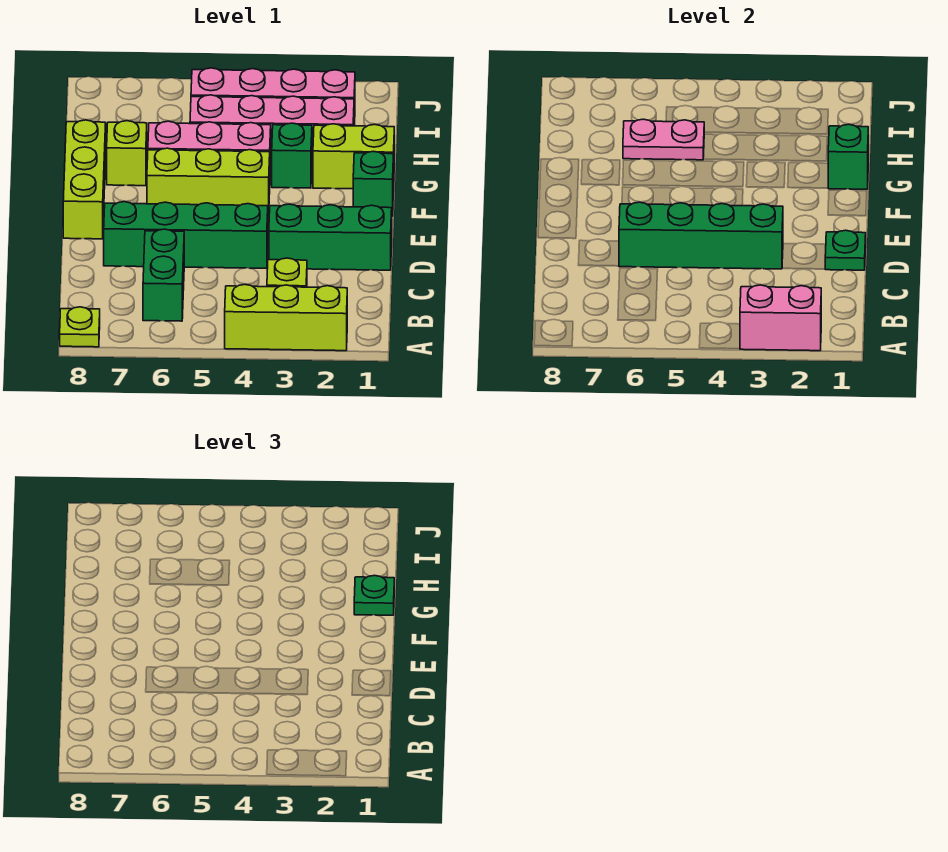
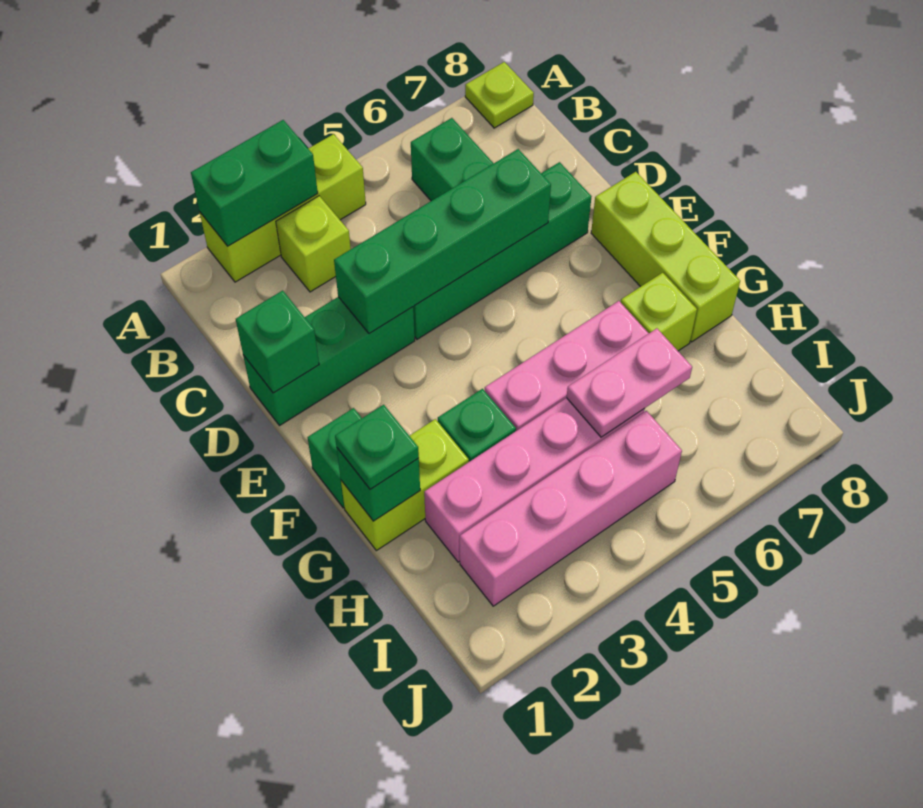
pink brick A2:A3 level 2 -> green brick A2:A3 level 2
green plate D1 level 2 -> green brick D1 level 2
lime brick F4:F6 level 1 -> none

